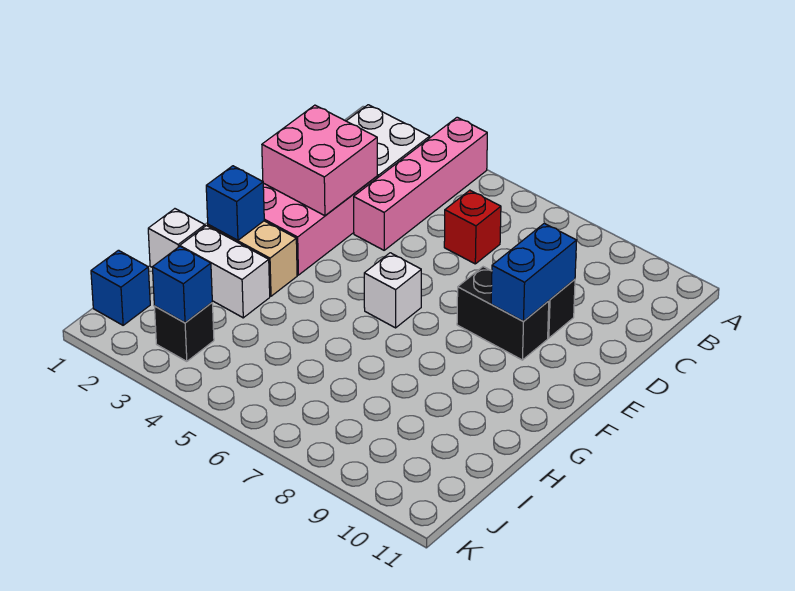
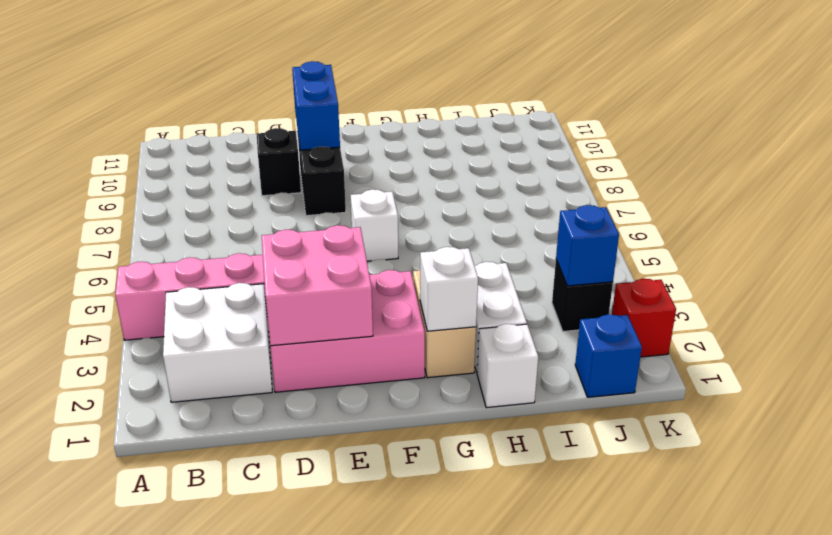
red brick C6 level 1 -> red brick K2 level 1
blue brick D9:E9 level 2 -> blue brick E9:E10 level 2
blue brick G2 level 2 -> white brick G2 level 2

